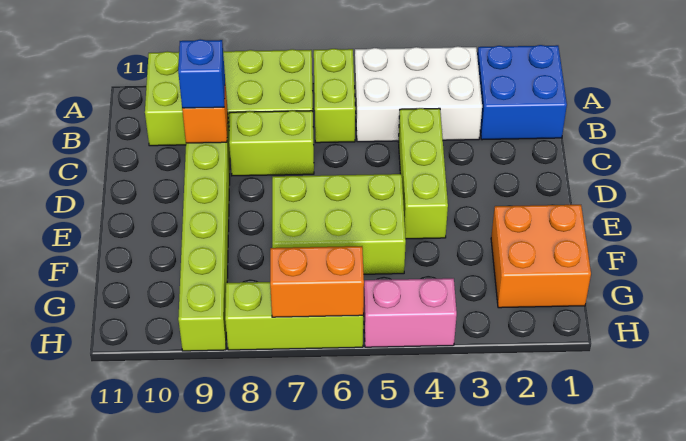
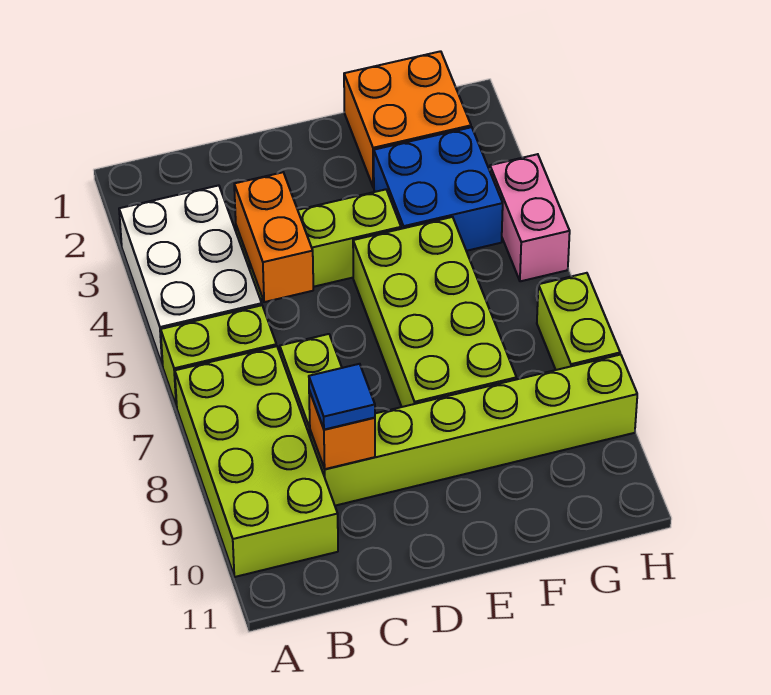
blue brick A1:B2 level 1 -> blue brick F3:G4 level 1
blue brick C9 level 3 -> blue tile C9 level 3
lime brick E5:F7 level 1 -> lime brick E5:F8 level 1
lime brick H6:H8 level 1 -> lime brick H7:H8 level 1
orange brick H6:H7 level 2 -> orange brick C4:C5 level 2

